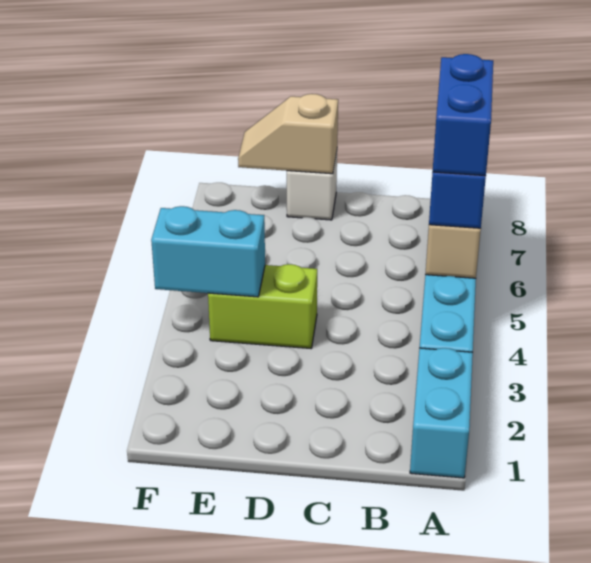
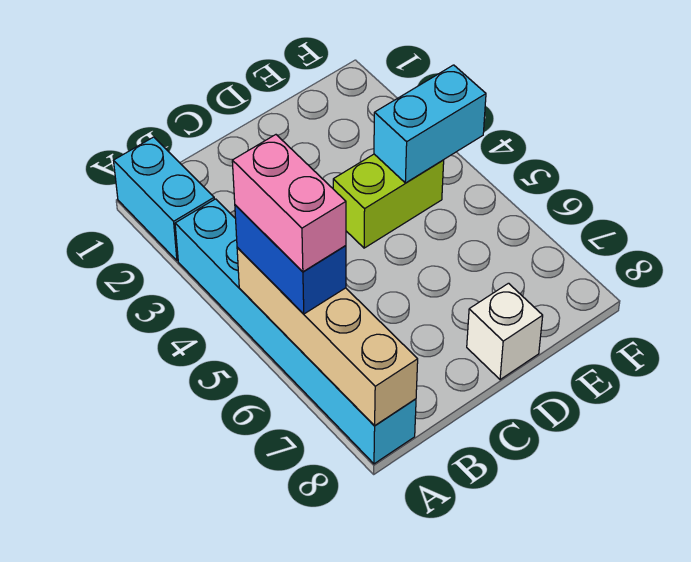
blue brick A5:A6 level 4 -> pink brick A5:A6 level 4
tan slope D8:E8 level 2 top D -> none

